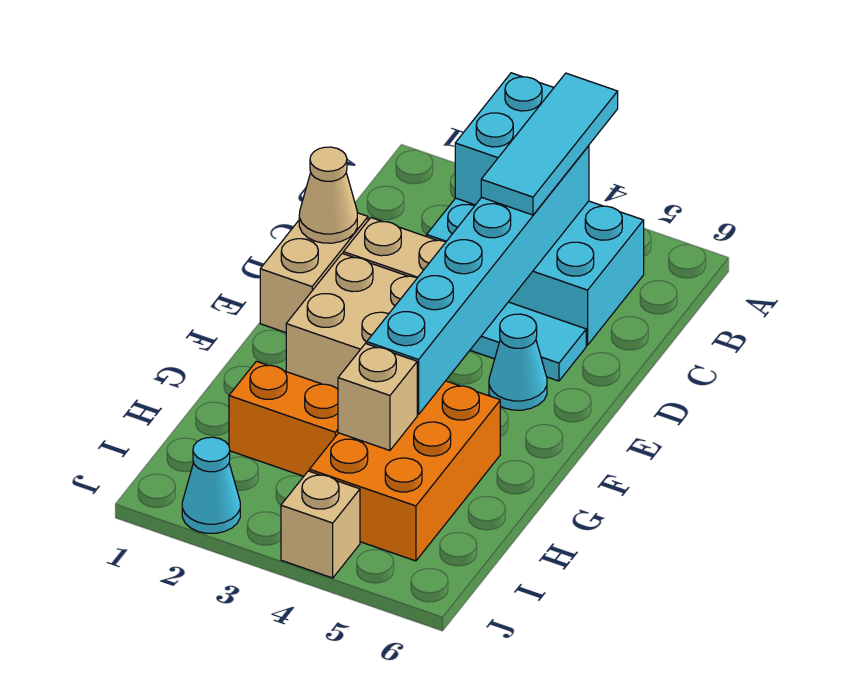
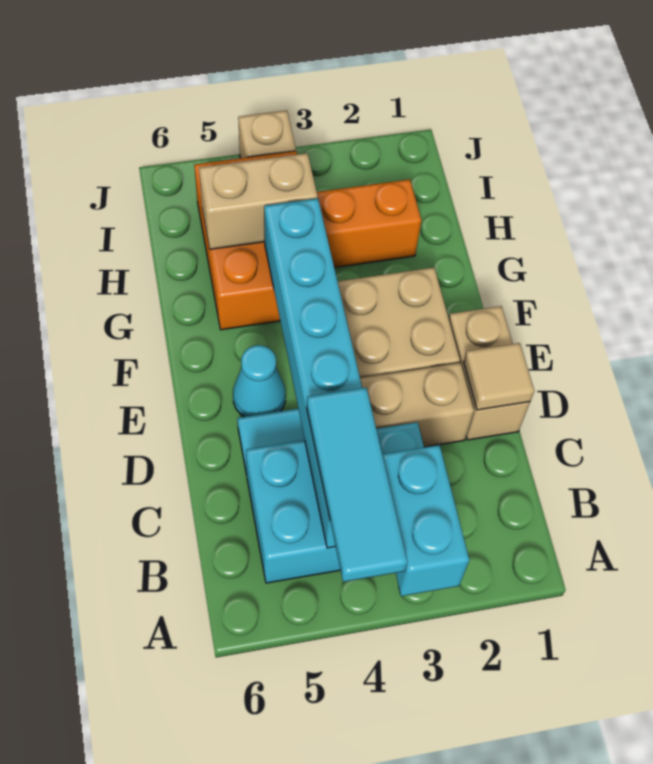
tan cone D1 level 2 -> tan tile D1 level 2
tan brick H4 level 2 -> tan brick H4:H5 level 2
cyan cone J2 level 1 -> none

